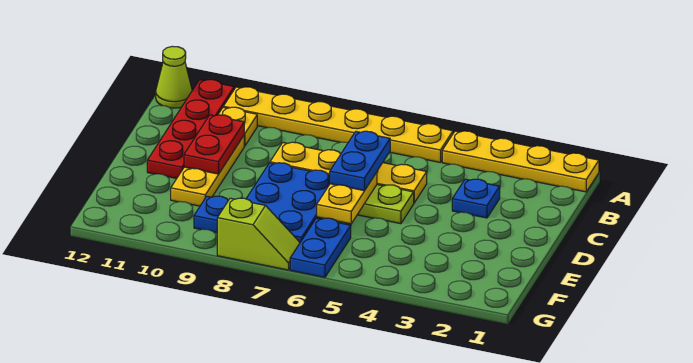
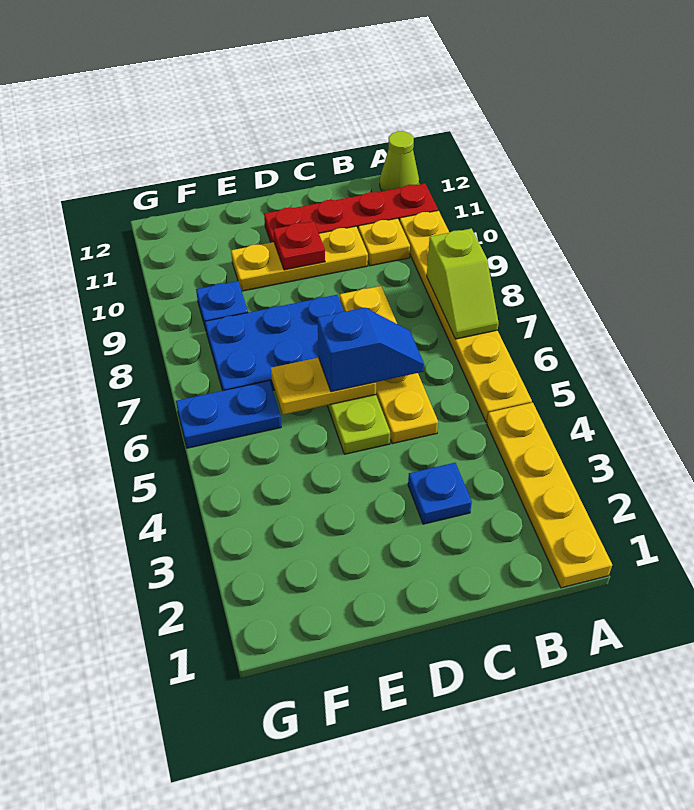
blue plate C6:D6 level 3 -> blue slope C6:D6 level 3 top D
red plate C10:D10 level 2 -> red plate D10 level 2
lime slope G7:G8 level 1 top 8 -> lime slope A7:A8 level 2 top 8

